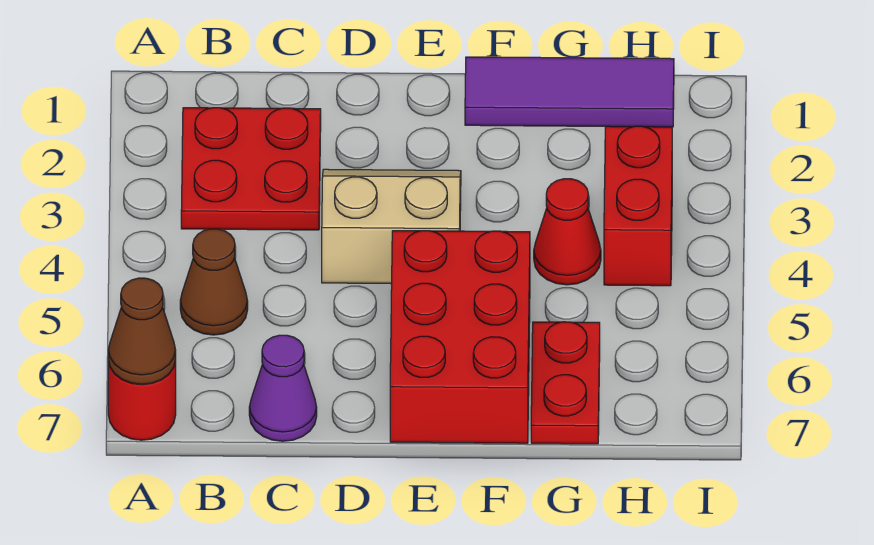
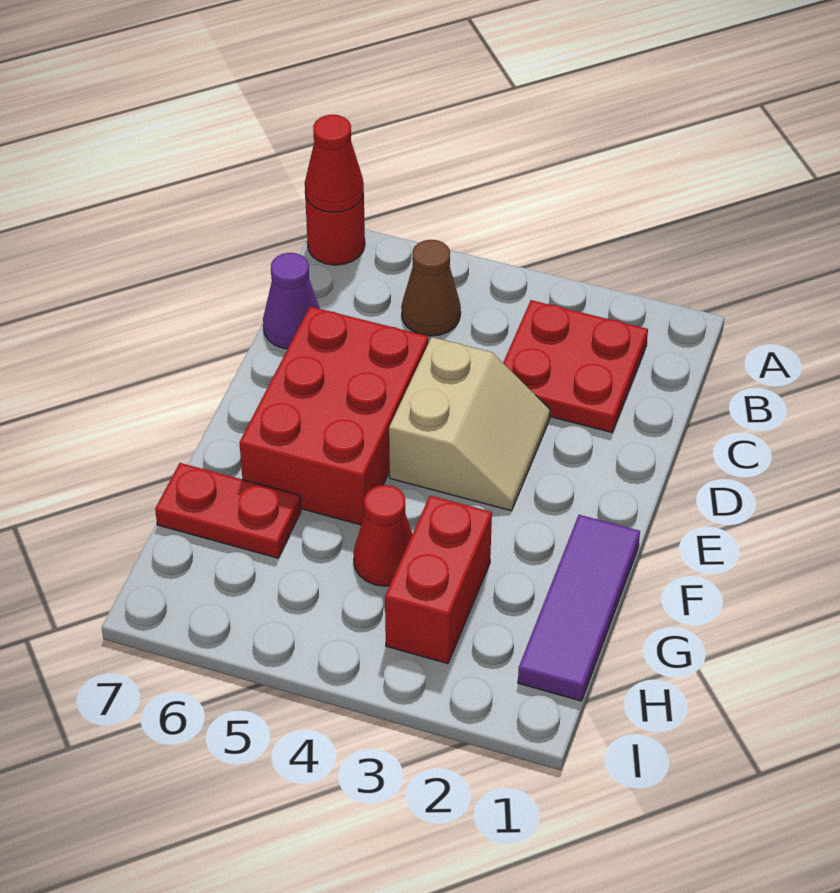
brown cone A7 level 2 -> red cone A7 level 2
red brick E5:F7 level 1 -> red brick D5:F6 level 1
red brick H3:H4 level 1 -> red brick G3:H3 level 1

